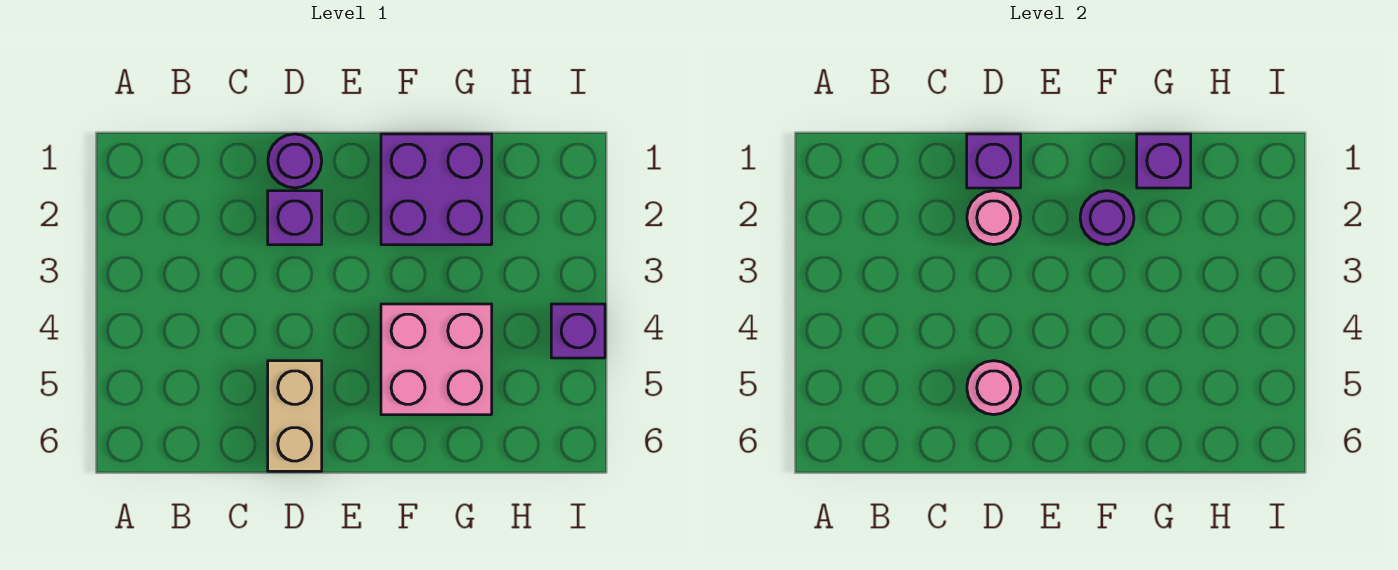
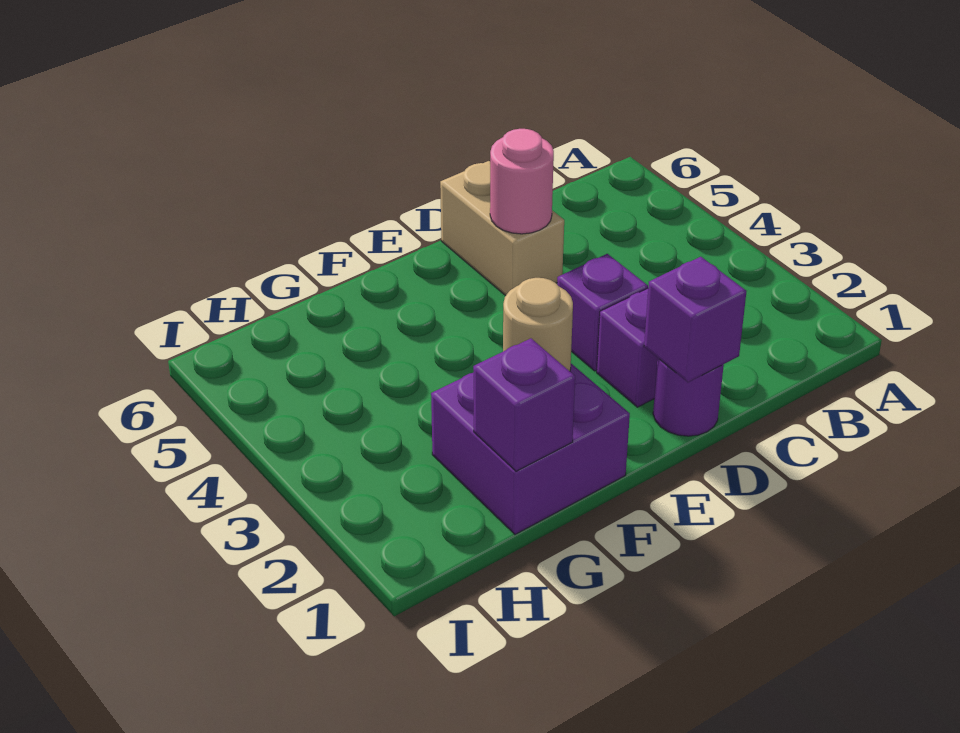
pink round brick D2 level 2 -> none
purple round brick F2 level 2 -> tan round brick F2 level 2
pink brick F4:G5 level 1 -> none
purple brick I4 level 1 -> purple brick D3 level 1

